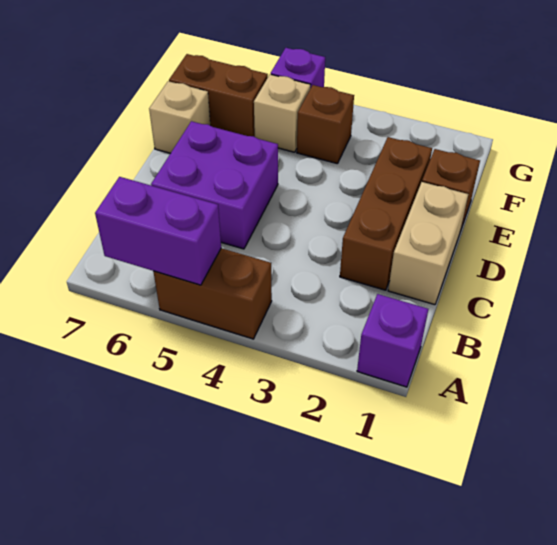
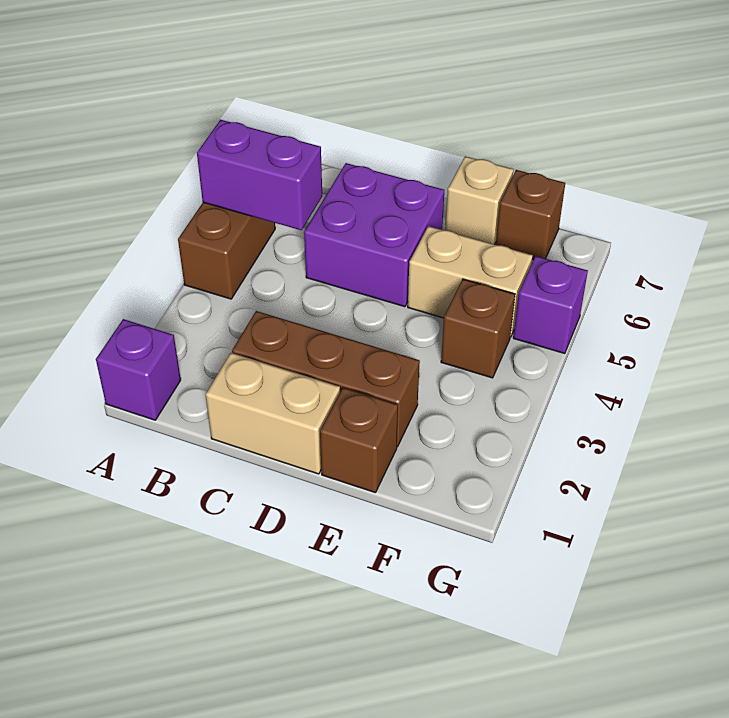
purple brick A5:A6 level 2 -> purple brick A5:B5 level 2
tan brick F5 level 1 -> tan brick E5:F5 level 1
brown brick F6:F7 level 1 -> brown brick F7 level 1

